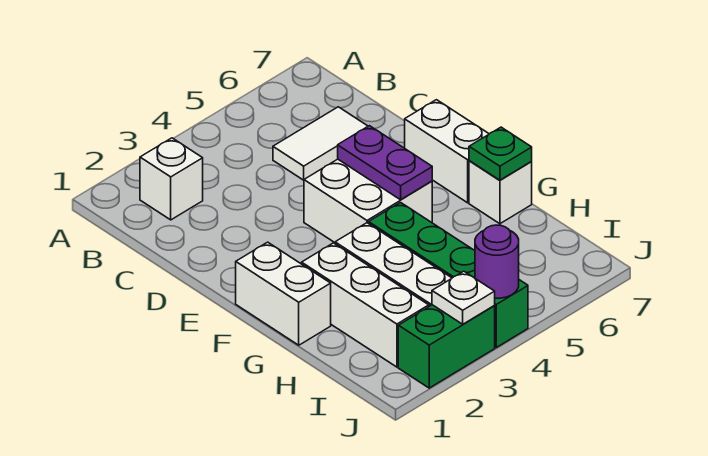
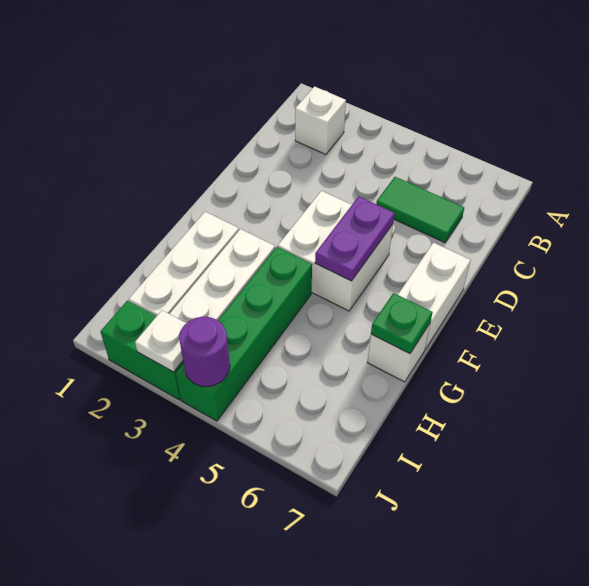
white tile C5:C6 level 1 -> green tile C5:C6 level 1
white brick F1:G1 level 1 -> none

